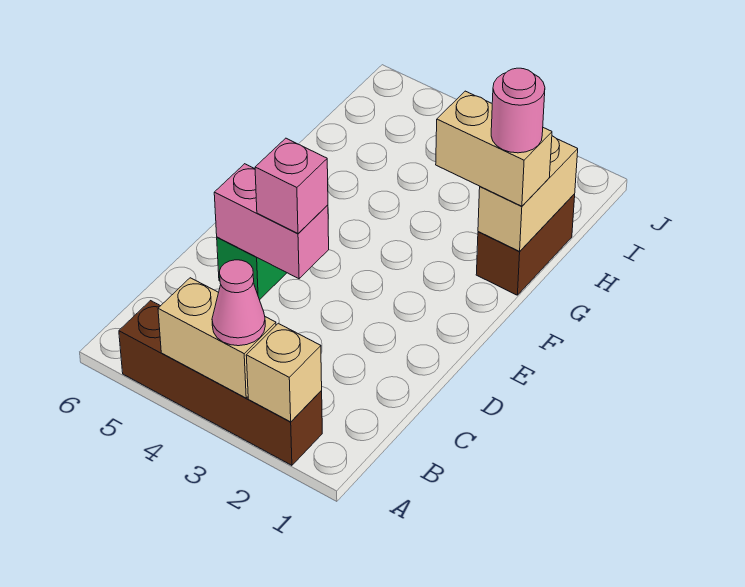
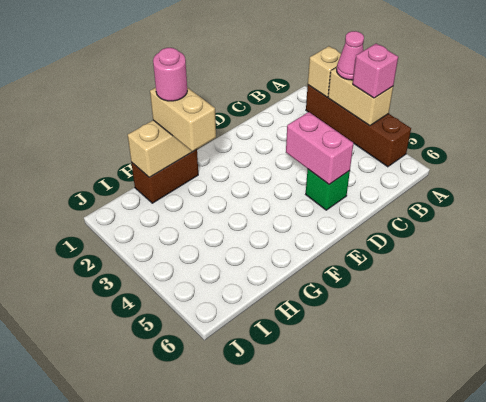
pink brick D4 level 3 -> pink brick A4 level 3

